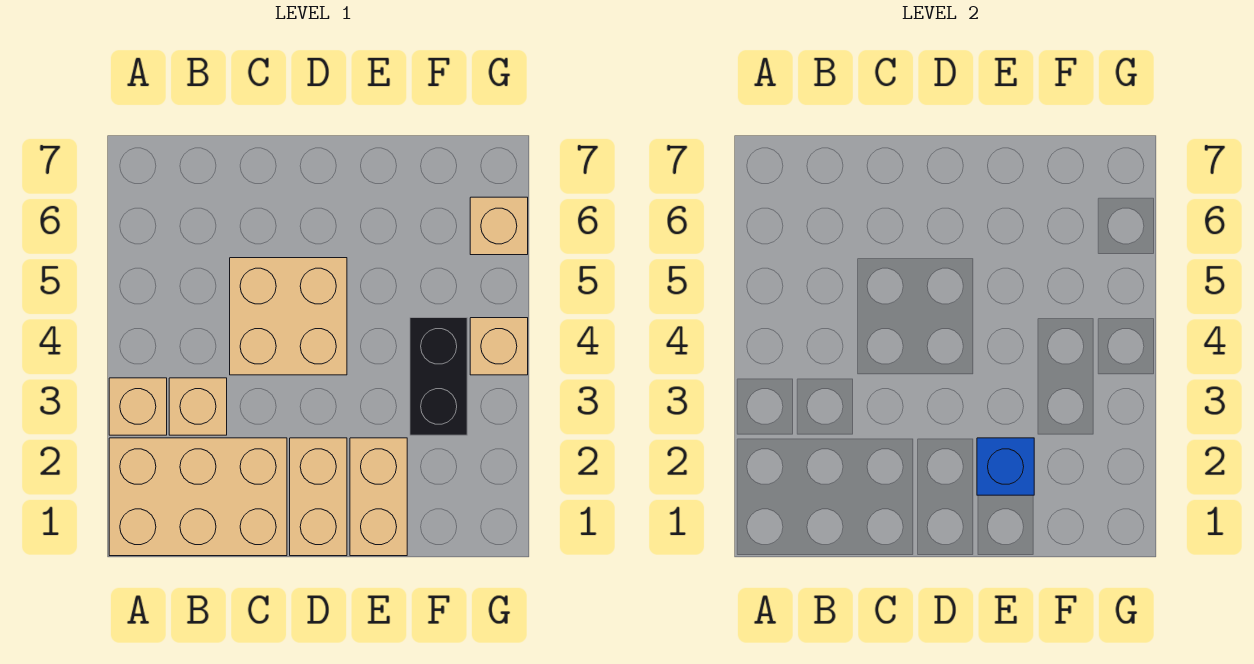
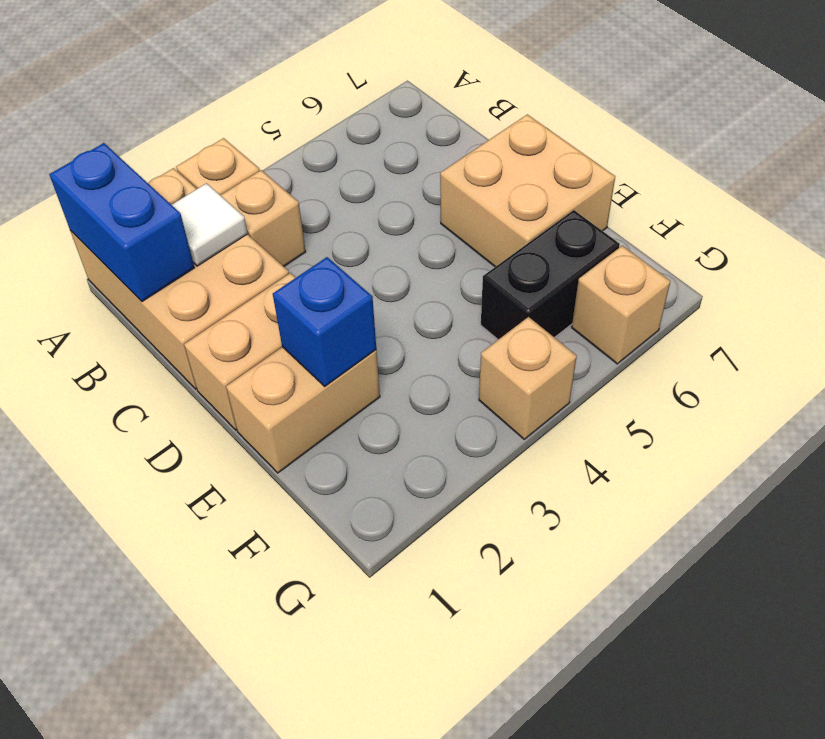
none -> blue brick A1:B1 level 2
none -> white tile B2 level 2
tan brick C4:D5 level 1 -> tan brick D6:E7 level 1
black brick F3:F4 level 1 -> black brick F5:F6 level 1

